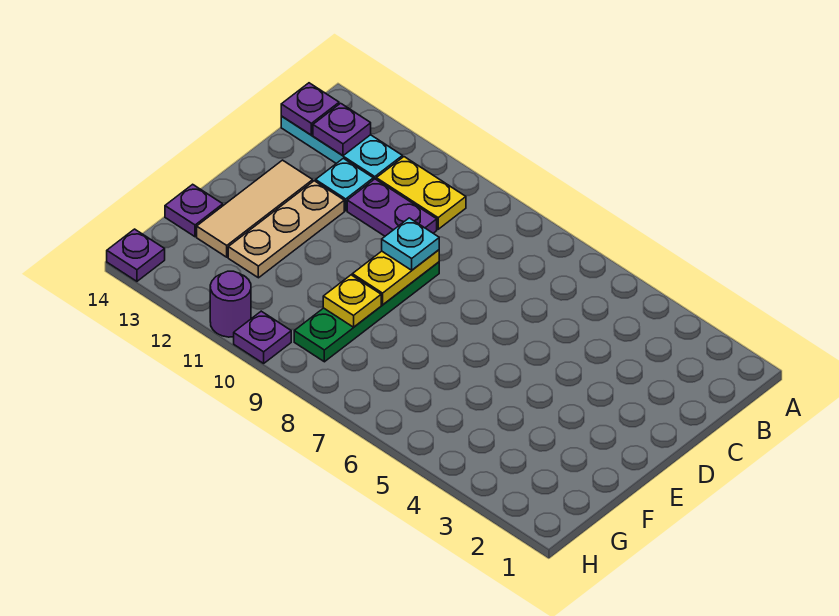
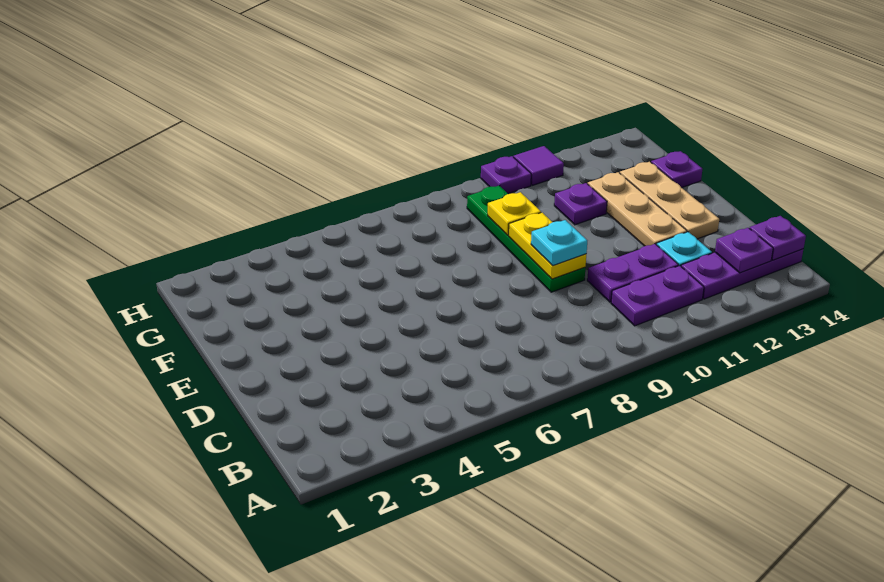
yellow plate B10:B11 level 1 -> purple plate B10:B11 level 1
cyan plate B12:B14 level 1 -> purple plate B12:B14 level 1
tan tile D13:F13 level 1 -> tan plate D13:F13 level 1
purple round brick H11 level 1 -> purple tile H11 level 1
purple plate H14 level 1 -> purple plate F11 level 1

